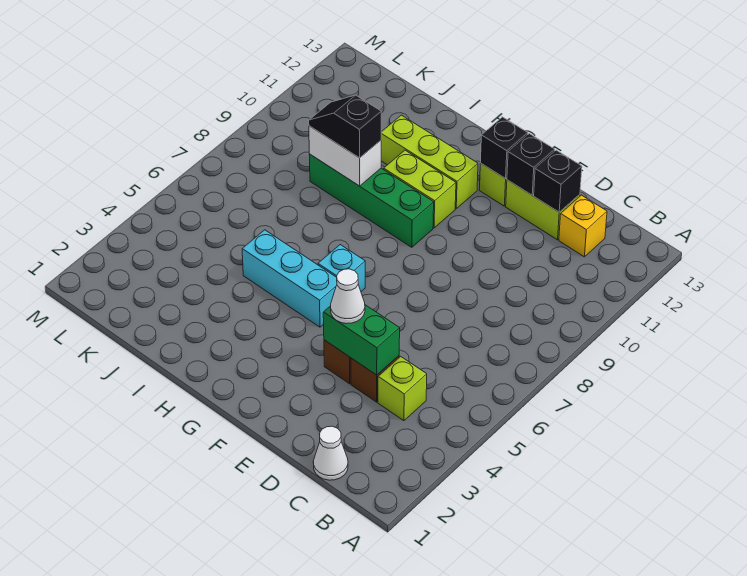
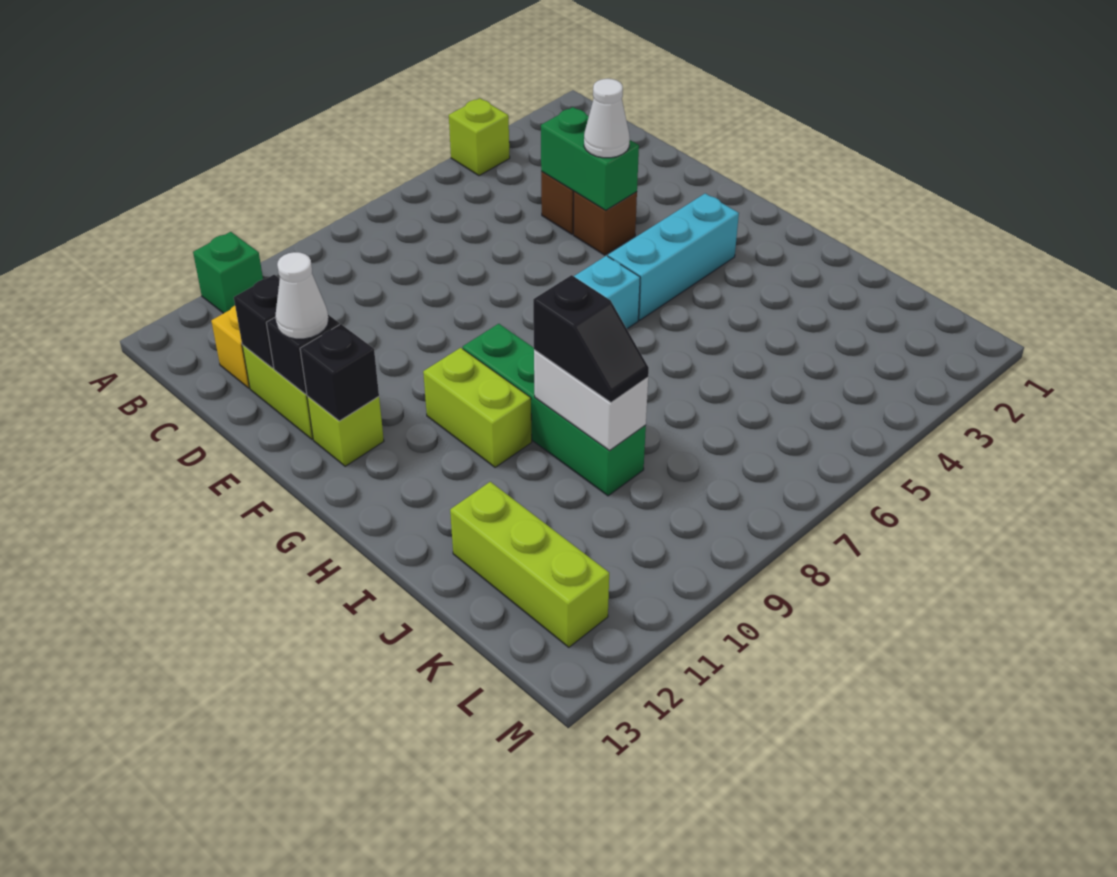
none -> green brick A11 level 1
white cone C1 level 1 -> white cone E12 level 3
lime brick C4 level 1 -> lime brick A4 level 1
cyan brick G5:I5 level 1 -> cyan brick G3:G5 level 1
lime brick G11:I11 level 1 -> lime brick J12:L12 level 1

